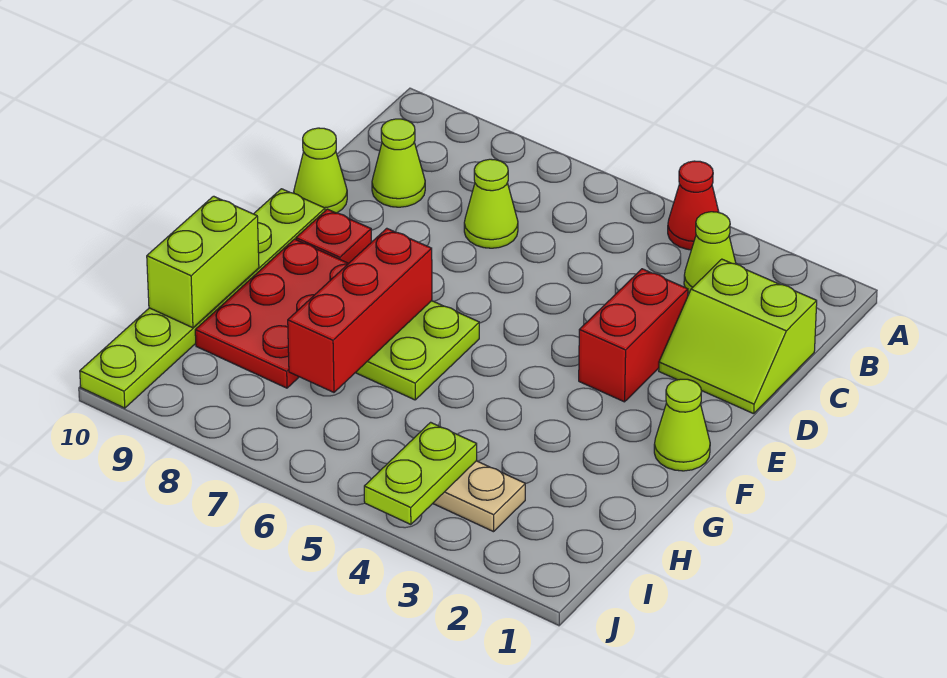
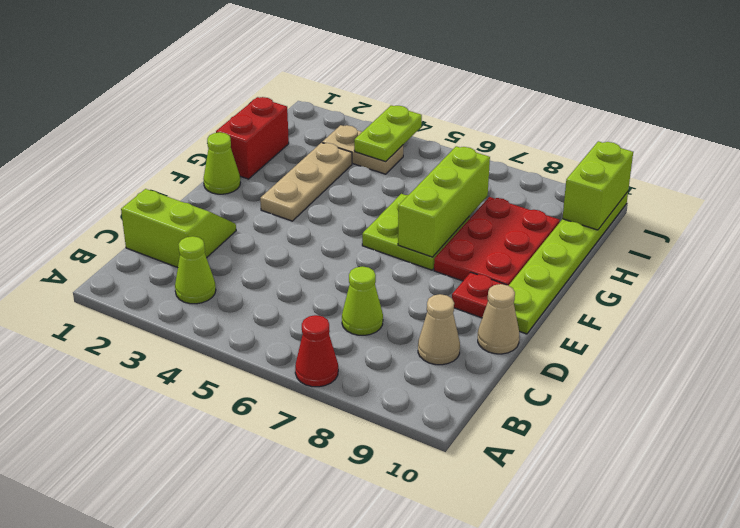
red cone A4 level 1 -> red cone A7 level 1
lime cone C9 level 1 -> tan cone C9 level 1
red brick D3:E3 level 1 -> red brick G1:H1 level 1
lime cone D10 level 1 -> tan cone D10 level 1
none -> tan plate F3:H3 level 1
red brick F7:H7 level 2 -> lime brick F7:H7 level 2
lime brick G10:H10 level 2 -> lime brick I10:J10 level 2

